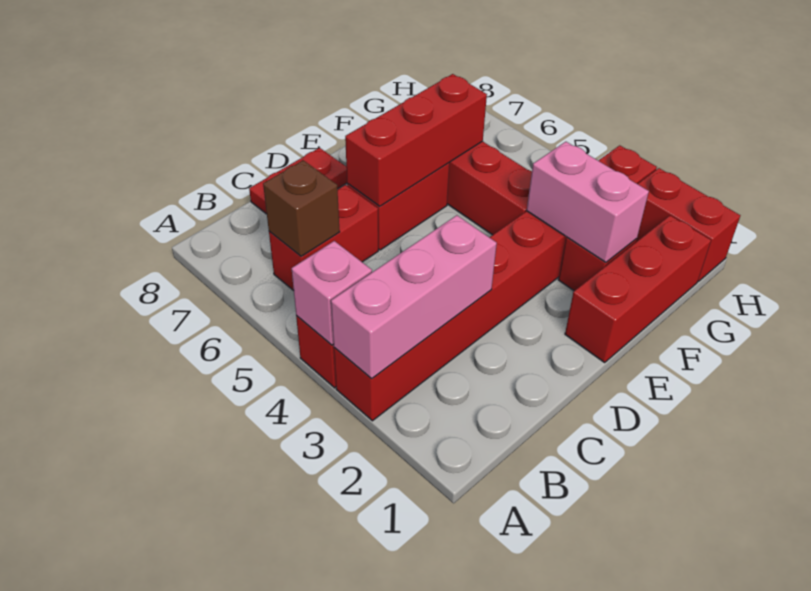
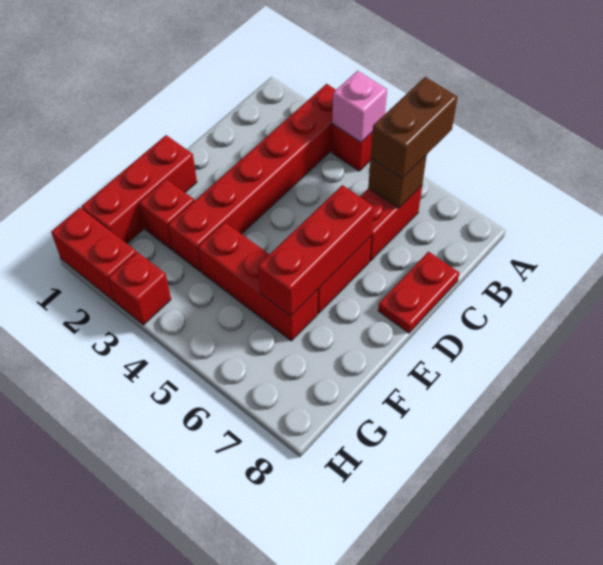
pink brick A3:C3 level 2 -> none
none -> brown brick A6:B6 level 3
pink brick F2:F3 level 2 -> none

